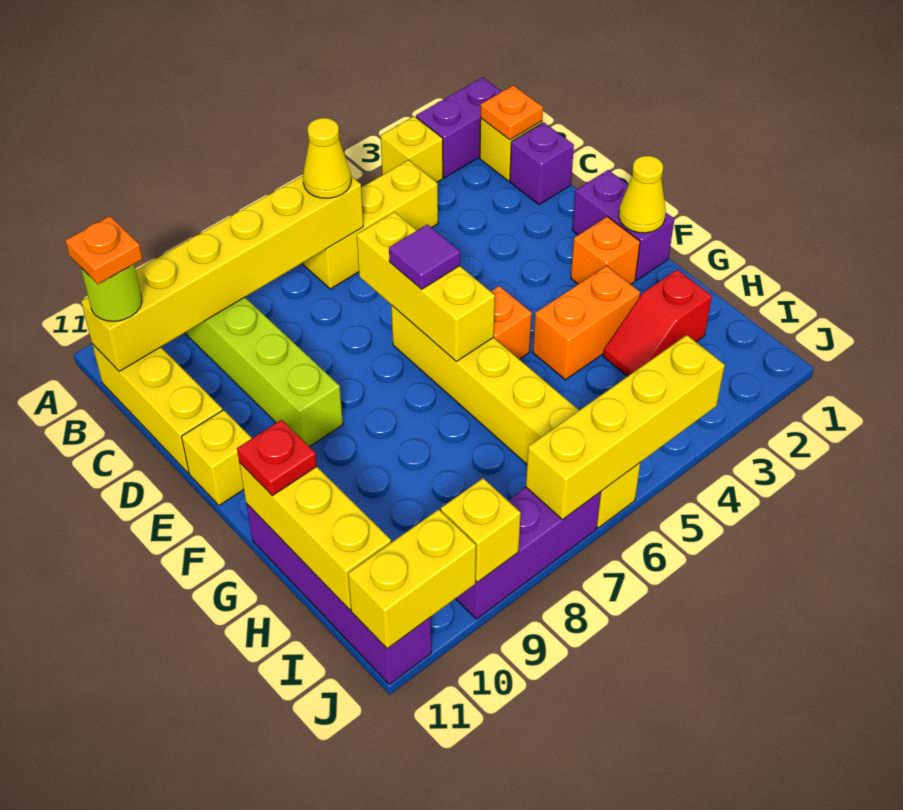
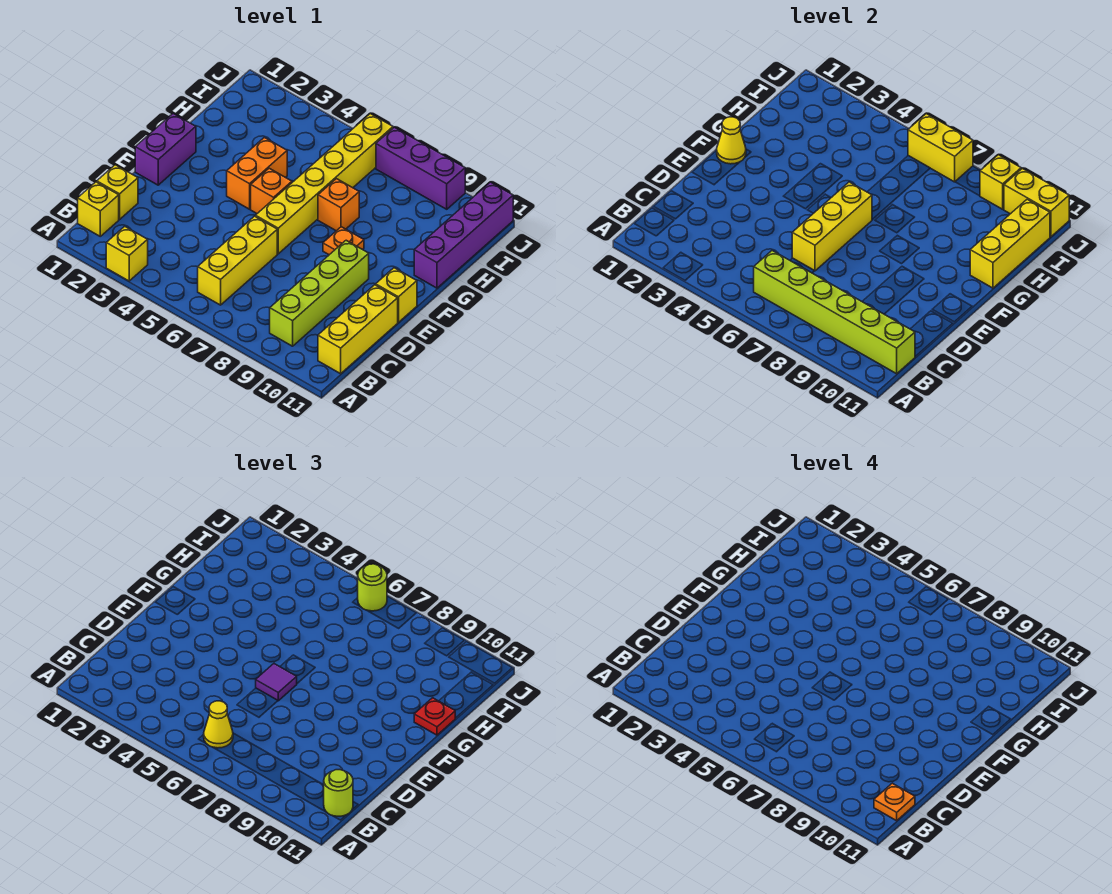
purple brick A1:A2 level 1 -> none
orange plate B1 level 2 -> orange plate F8 level 1
yellow brick B4:B6 level 1 -> yellow brick B6:D6 level 1
yellow brick B6:B11 level 2 -> lime brick B6:B11 level 2
purple brick C1 level 1 -> yellow brick C1 level 1
orange brick F2 level 1 -> orange brick G7 level 1
orange brick G3:G4 level 1 -> orange brick F4:G4 level 1
red slope H2:H3 level 1 top 2 -> none
yellow brick J4:J7 level 2 -> yellow brick J6:J7 level 2
none -> lime round brick J6 level 3

